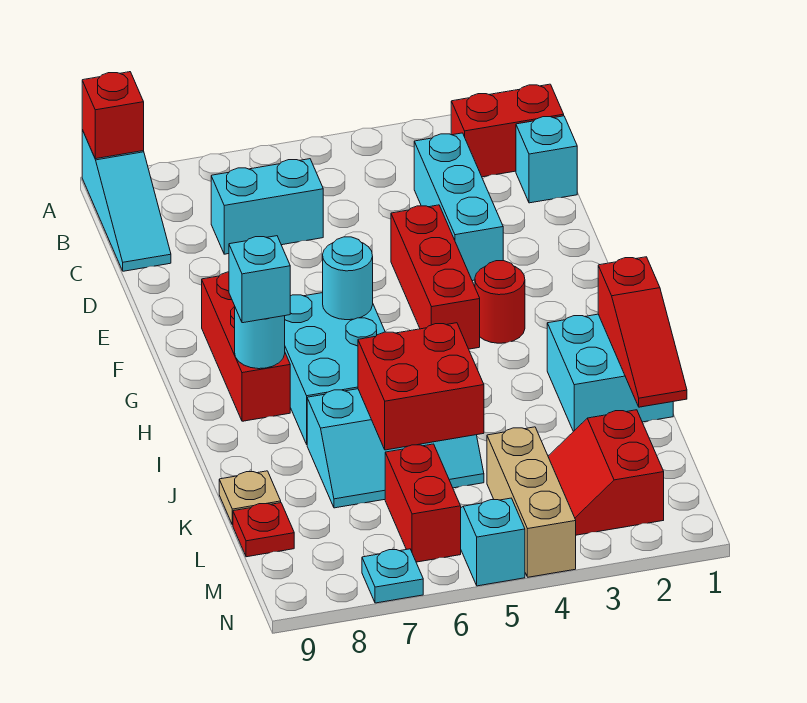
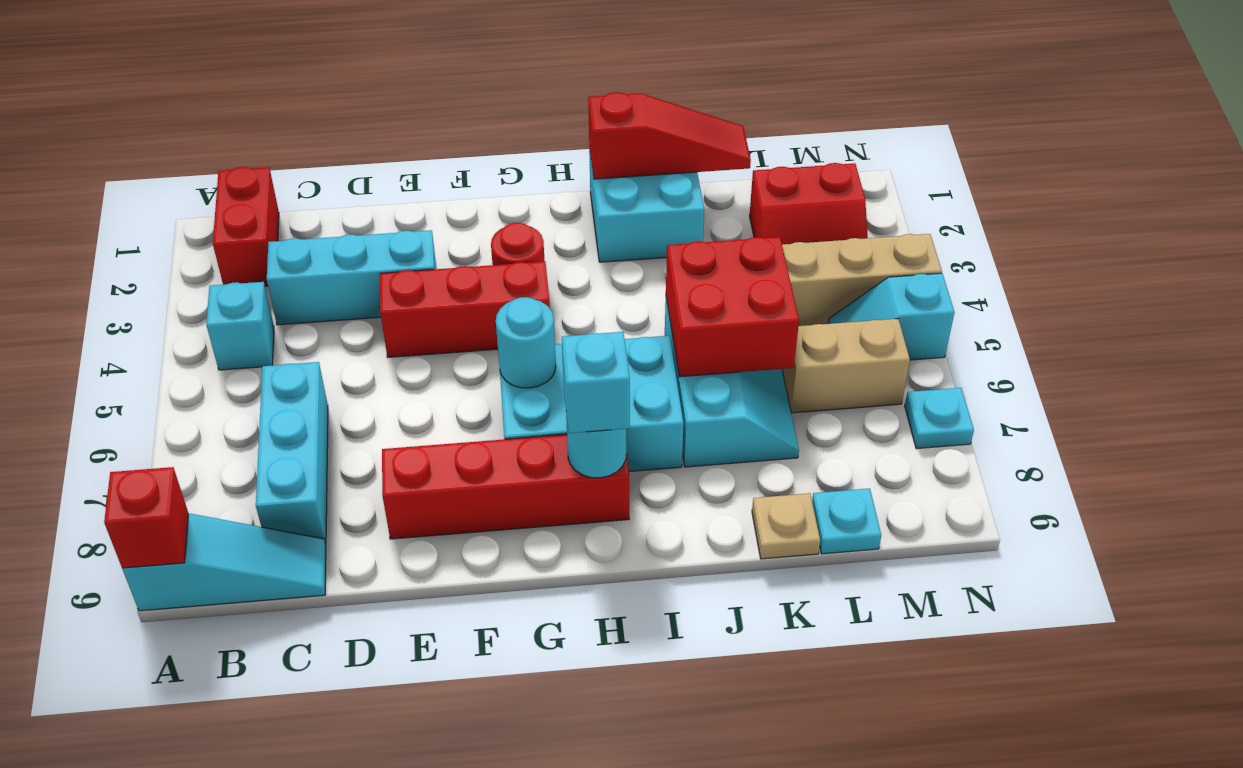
cyan brick C1 level 1 -> cyan brick B4 level 1
cyan brick C6:C7 level 1 -> cyan brick C6:C8 level 1
red brick F8:H8 level 1 -> red brick E8:H8 level 1
red brick L6:M6 level 1 -> tan brick L6:M6 level 1
red plate L9 level 1 -> cyan plate L9 level 1

